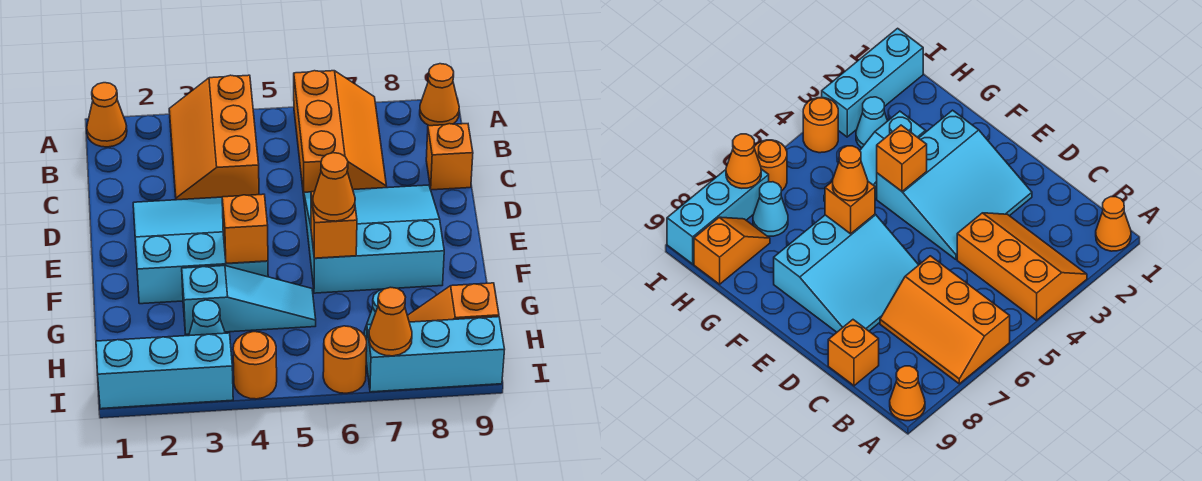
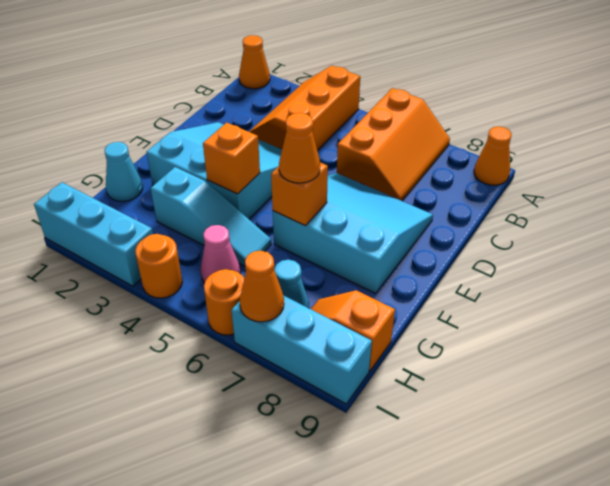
orange brick C9 level 1 -> none
cyan cone H3 level 1 -> cyan cone G1 level 1
none -> pink cone H5 level 1

